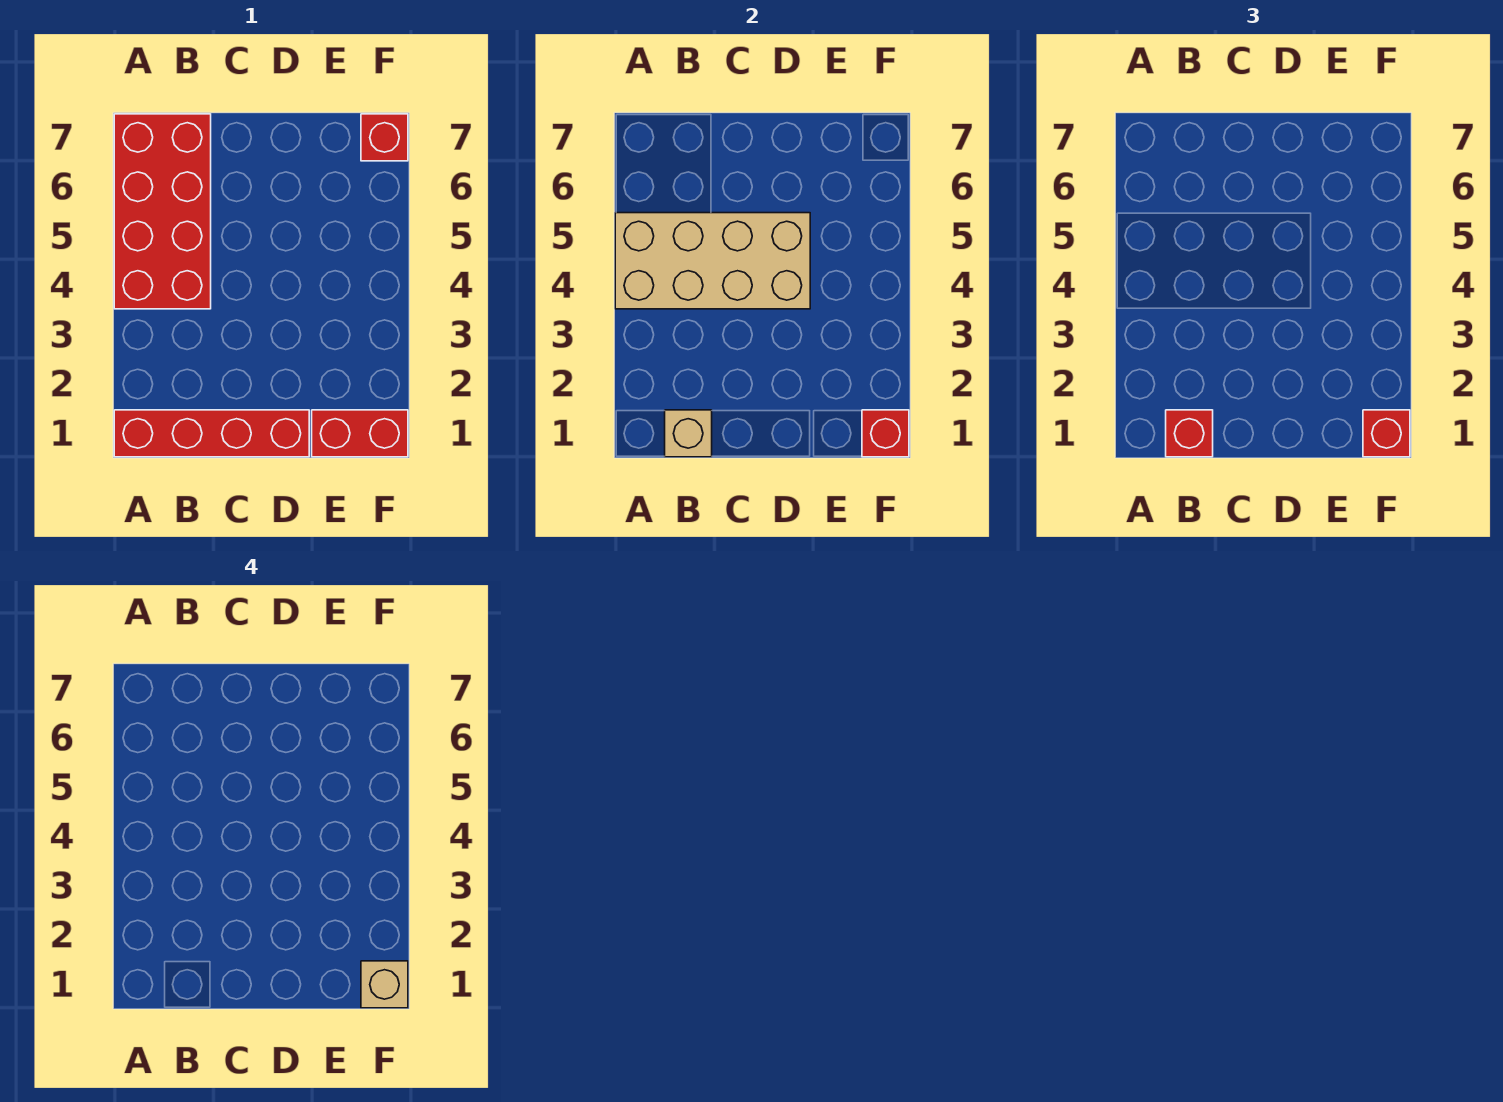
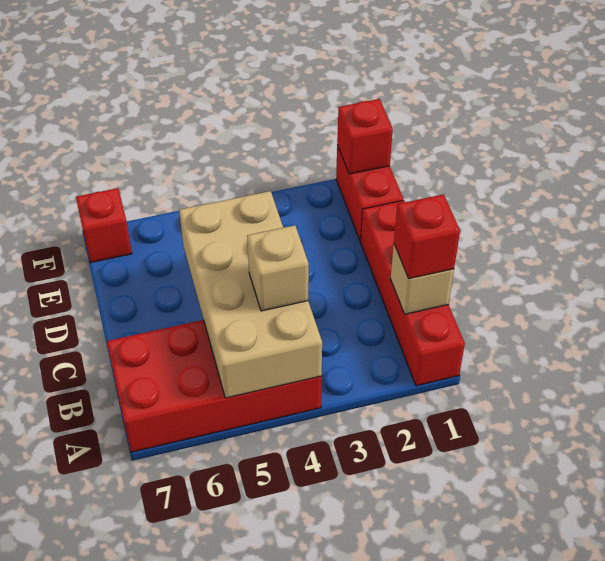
red brick F1 level 3 -> none
tan brick F1 level 4 -> tan brick B4 level 3

